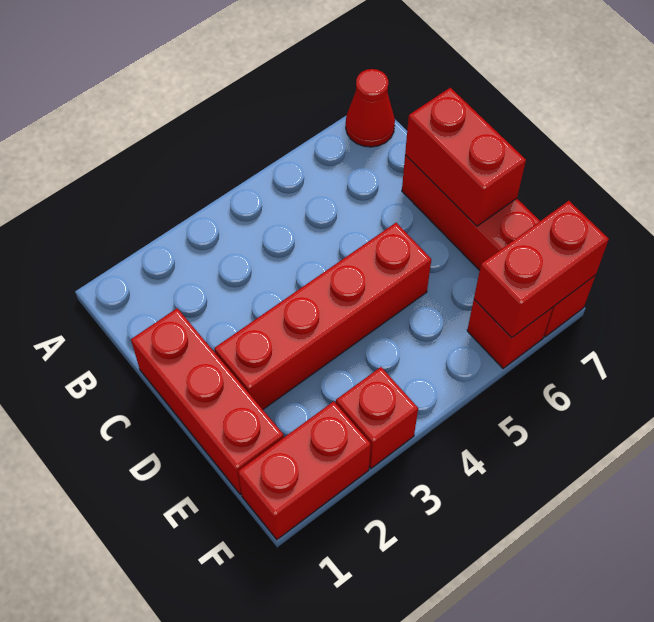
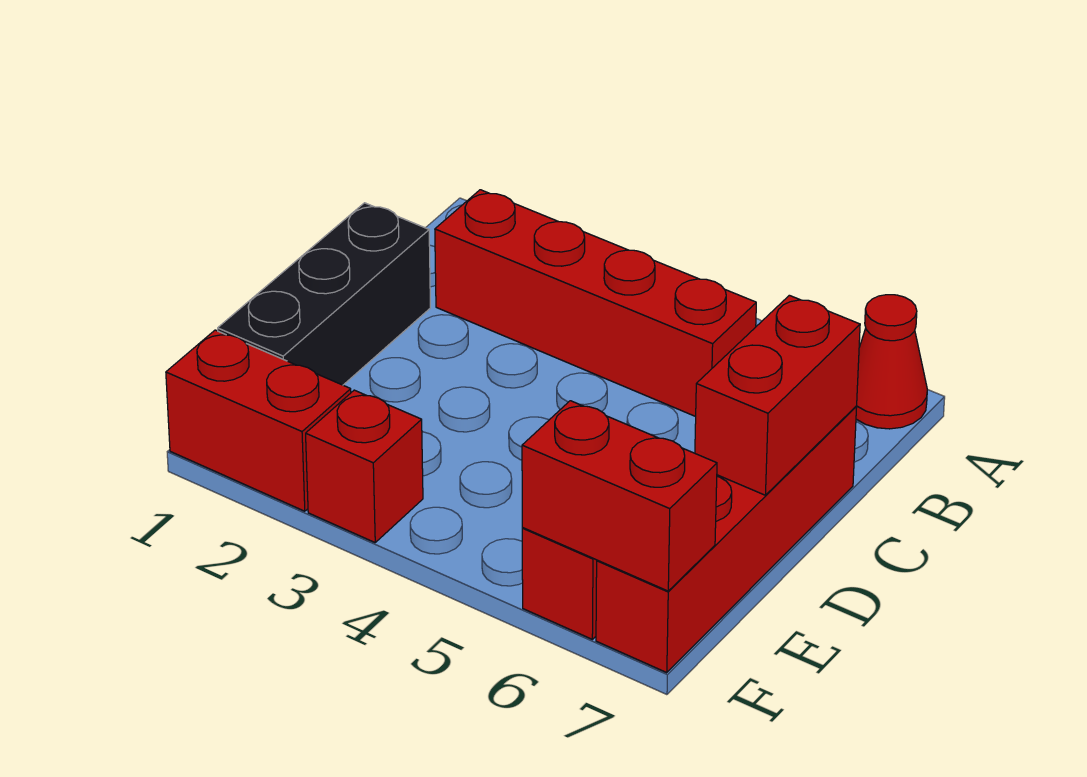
red brick C1:E1 level 1 -> black brick C1:E1 level 1
red brick D2:D5 level 1 -> red brick B2:B5 level 1

